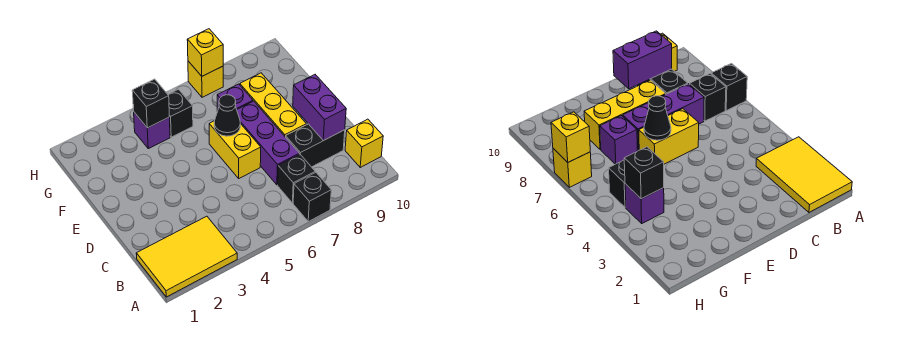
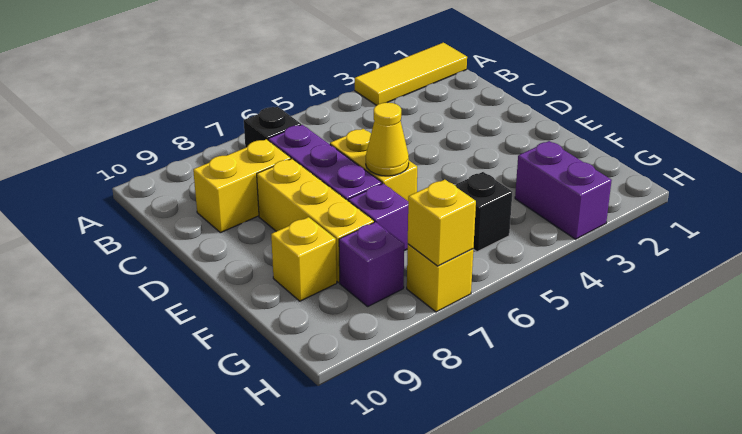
yellow tile A1:B3 level 1 -> yellow tile A1:A3 level 1
black brick A7 level 1 -> none
yellow brick B10 level 1 -> yellow brick F9 level 1
black brick C8:C9 level 1 -> yellow brick C8:C9 level 1
purple brick C9:D9 level 2 -> purple brick G3:H3 level 1
black cone E6 level 2 -> yellow cone E6 level 2
purple brick G4 level 1 -> purple brick G8 level 1
black brick G4 level 2 -> none

